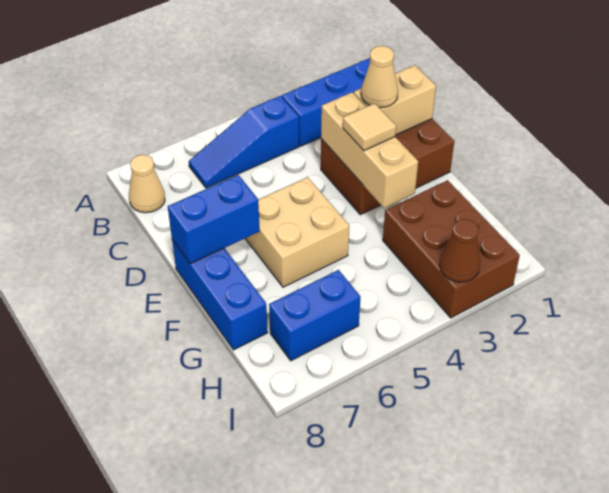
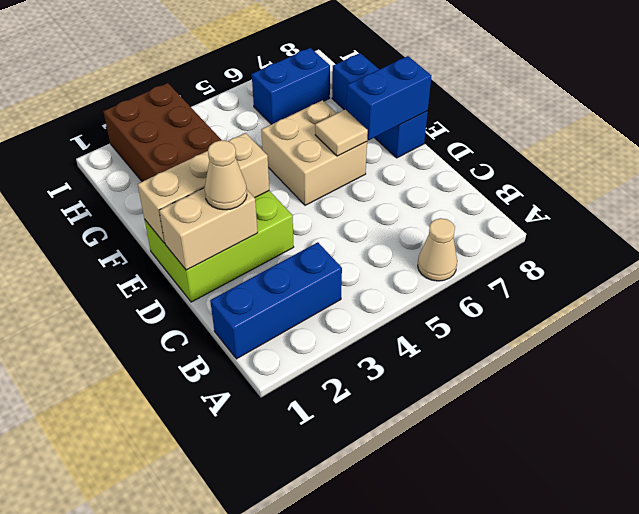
blue slope B4:B6 level 1 top 4 -> none
tan cone B8 level 1 -> tan cone A6 level 1
brown brick D1:E3 level 1 -> lime brick D1:E3 level 1
tan brick D3:F3 level 2 -> tan brick E1:E3 level 2
tan tile E3 level 3 -> tan tile E6 level 2
brown cone I3 level 2 -> none

